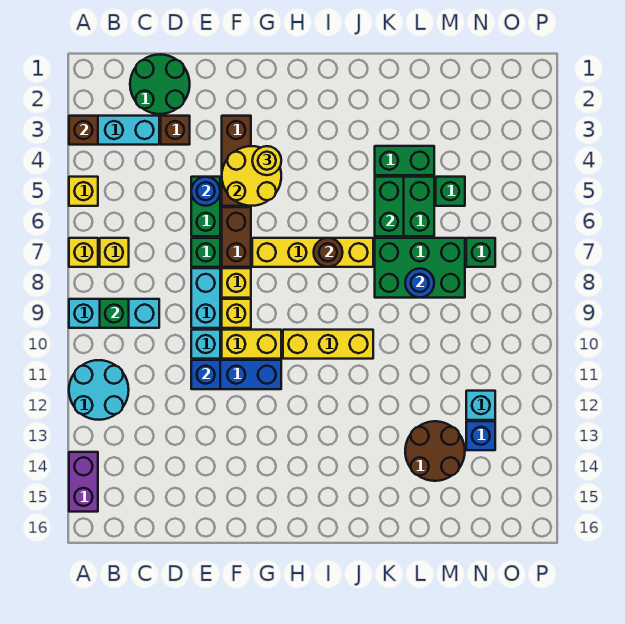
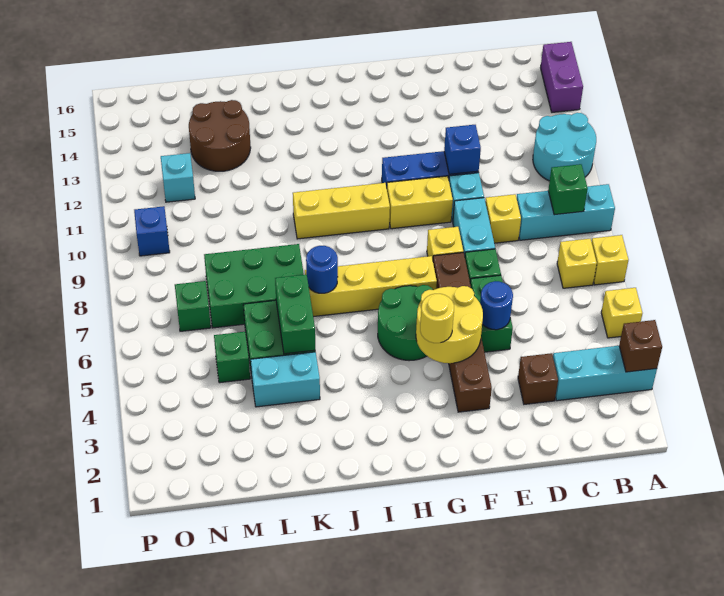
green round brick C1:D2 level 1 -> green round brick G5:H6 level 1
yellow brick F9 level 1 -> yellow brick D9 level 1
brown round brick I7 level 2 -> none
green brick K4:L4 level 1 -> cyan brick K4:L4 level 1
blue round brick L8 level 2 -> blue round brick J7 level 2
blue brick N13 level 1 -> blue brick O10 level 1

